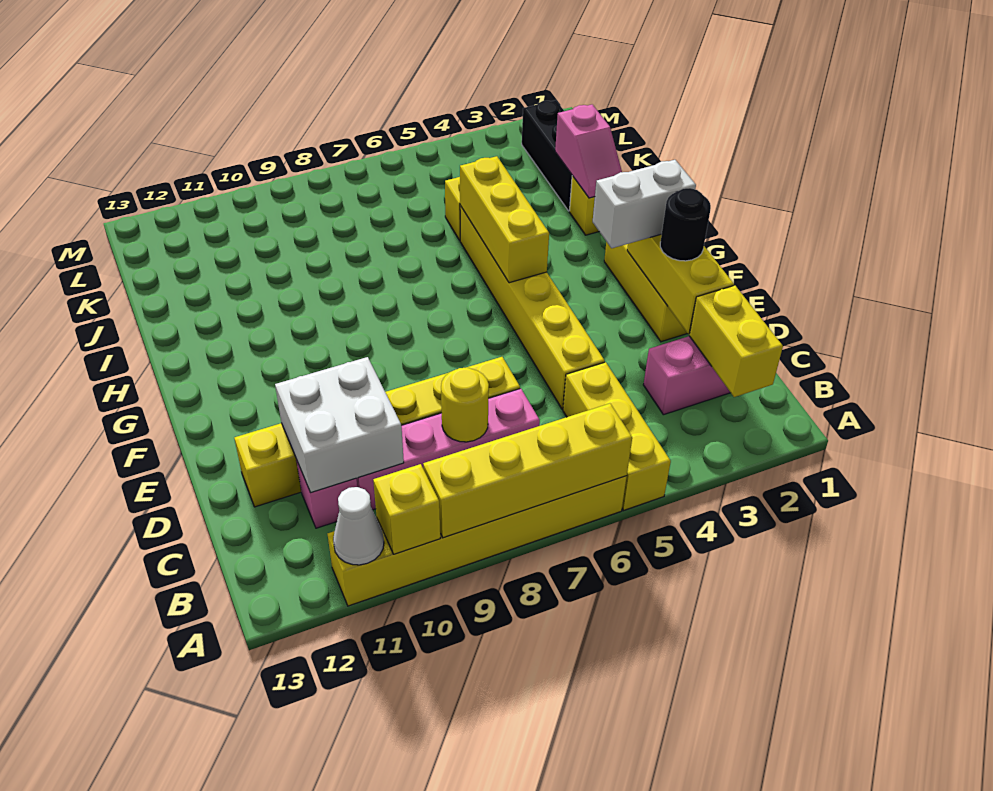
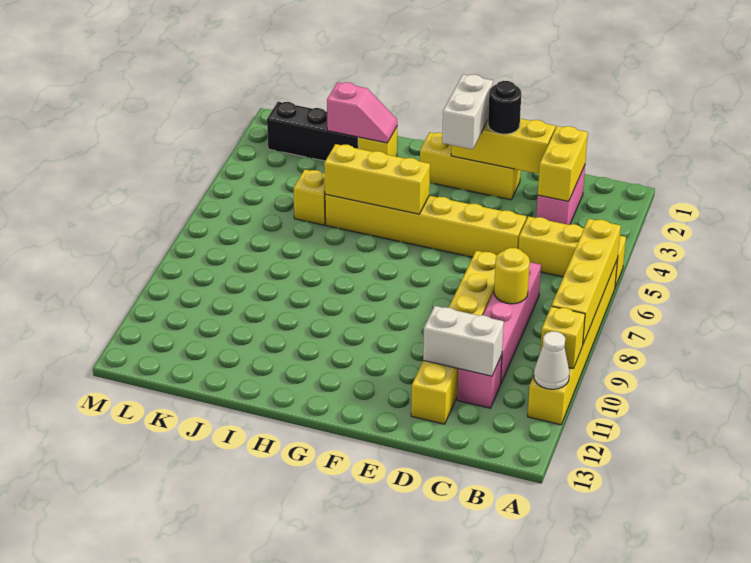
yellow brick B2:C2 level 2 -> yellow brick C2:C3 level 2
white brick C10:D11 level 2 -> white brick C11:D11 level 2

